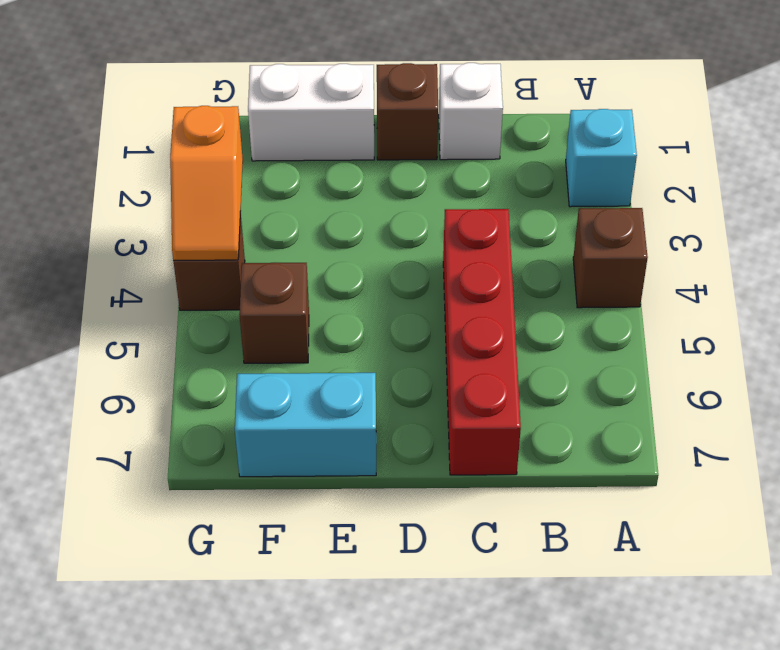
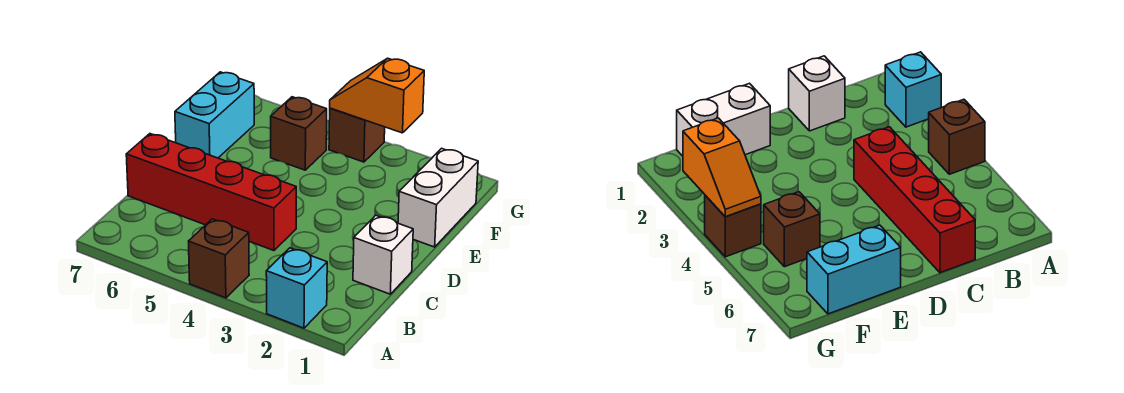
brown brick D1 level 1 -> none

